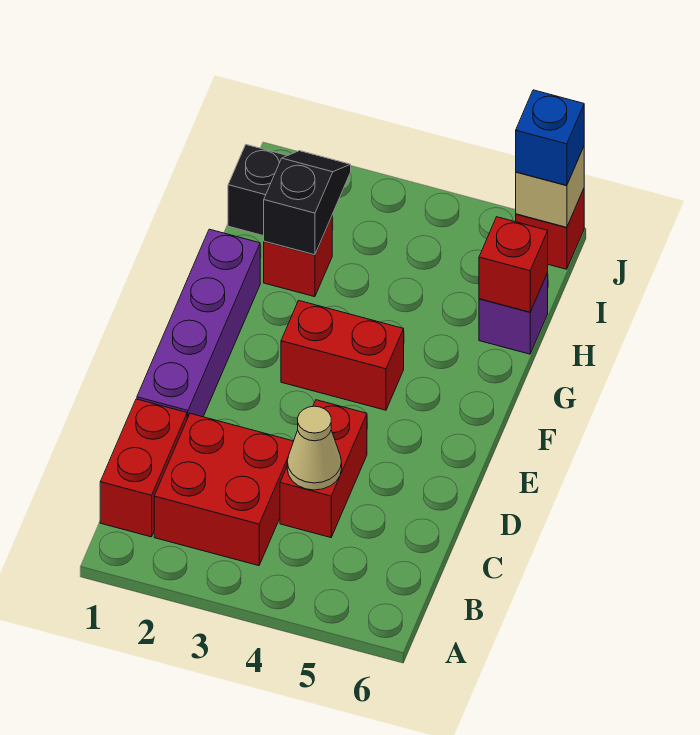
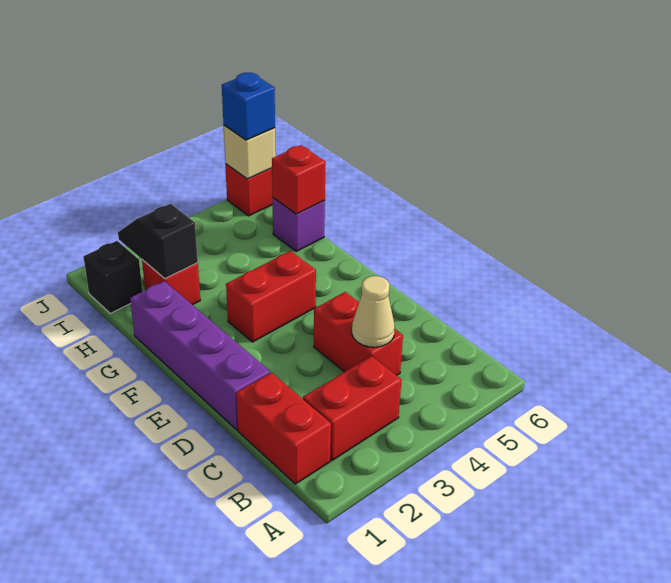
red brick B2:C3 level 1 -> red brick B2:B3 level 1

